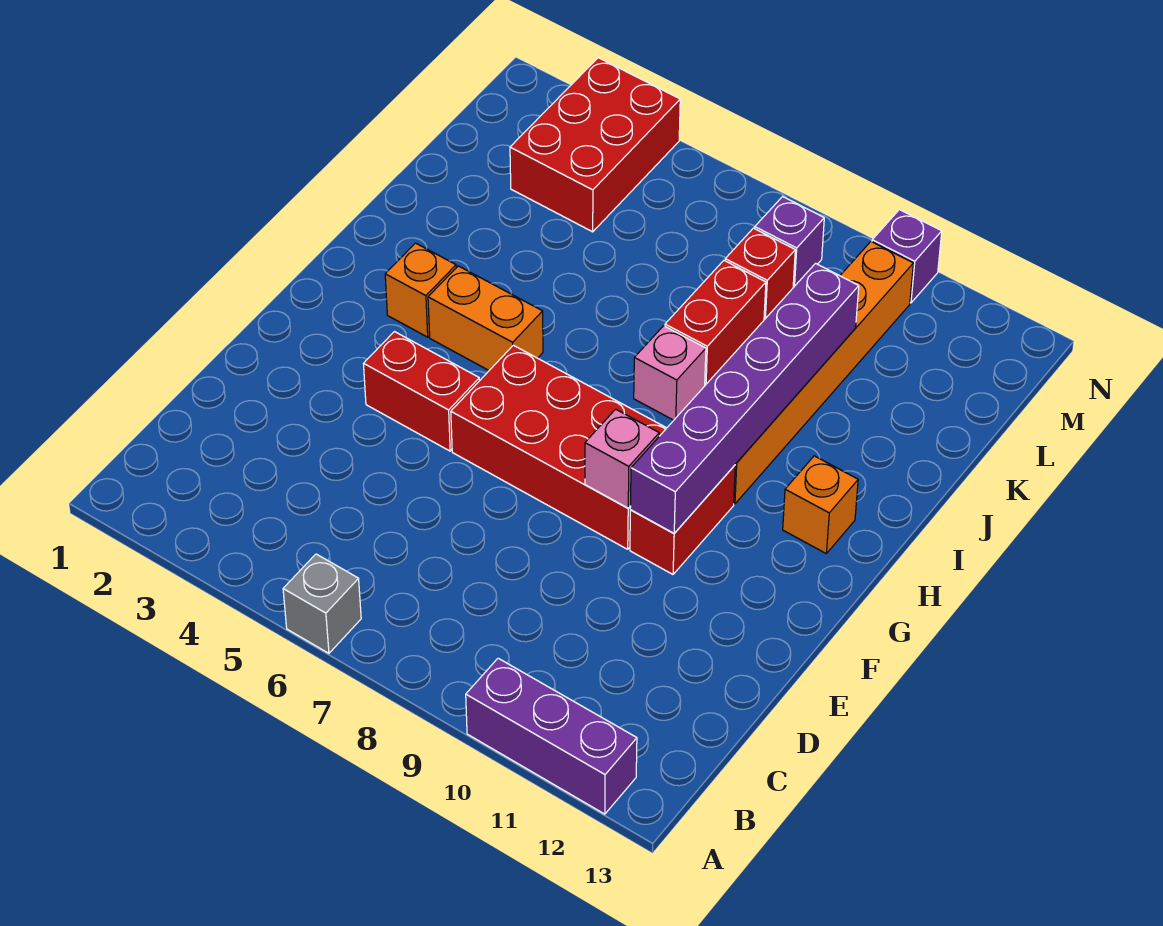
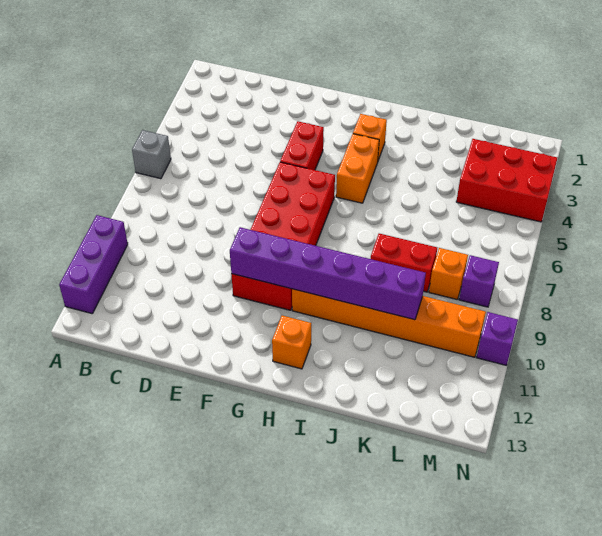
pink brick F9 level 2 -> none
pink brick I8 level 1 -> none
red brick L8 level 1 -> orange brick L8 level 1

